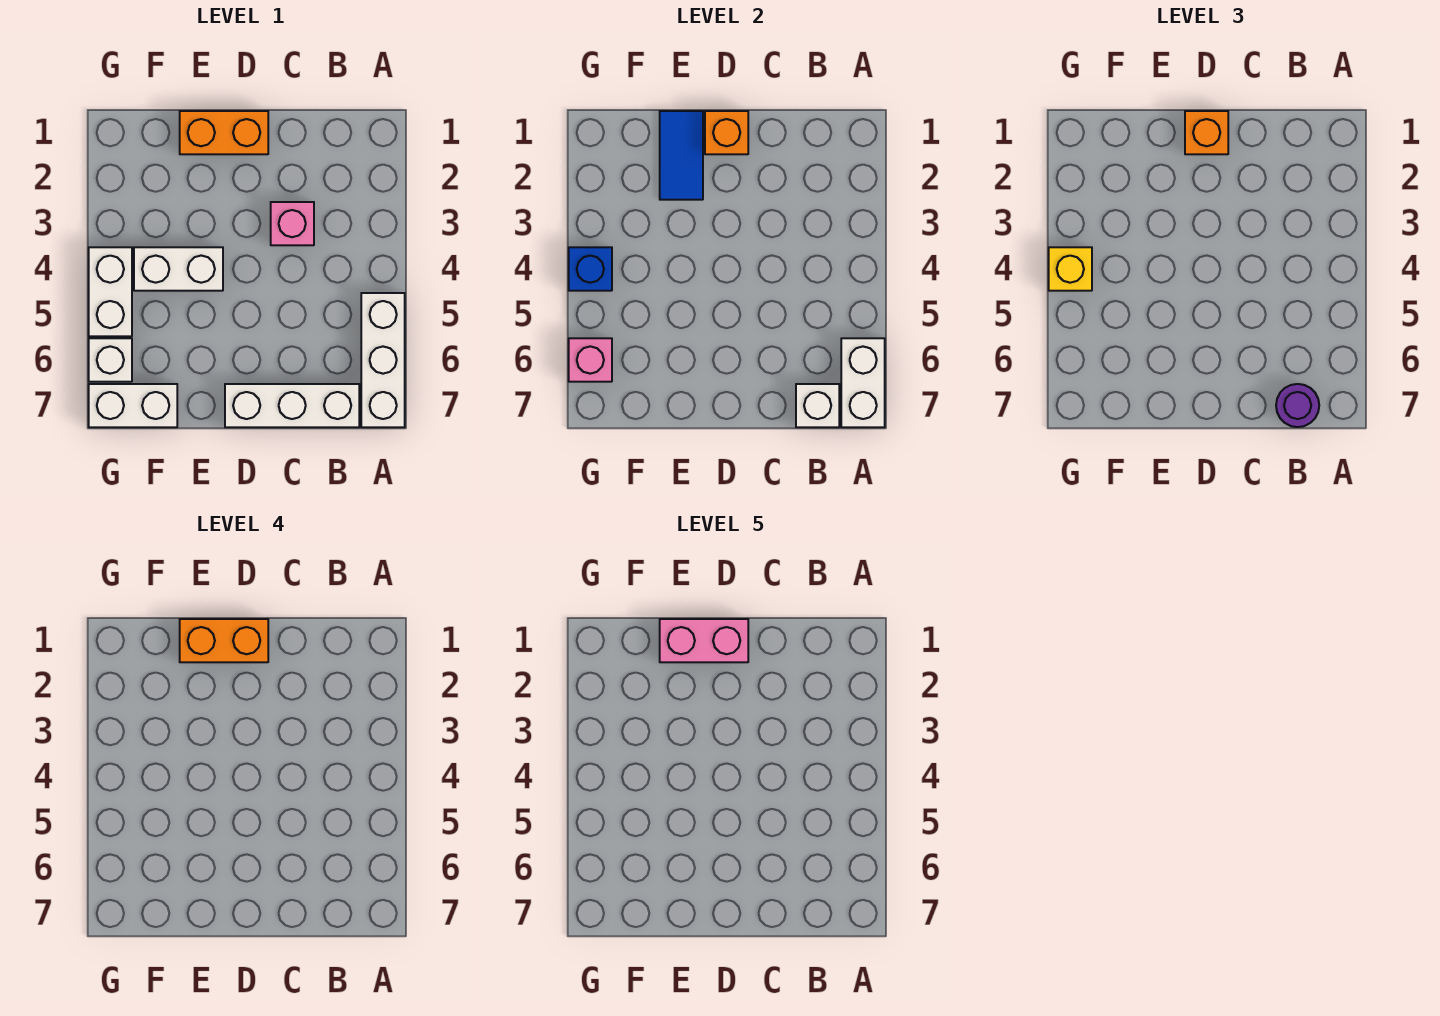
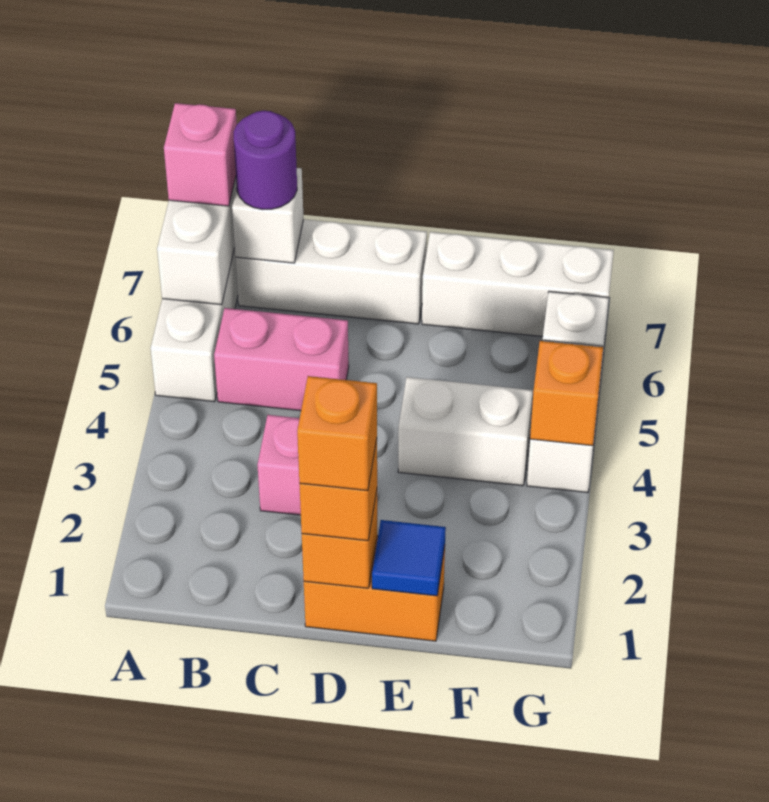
orange brick D1:E1 level 4 -> orange brick D1 level 4
pink brick D1:E1 level 5 -> pink brick B5:C5 level 1
blue tile E1:E2 level 2 -> blue tile E1 level 2
white brick F7:G7 level 1 -> white brick E7:G7 level 1
blue brick G4 level 2 -> orange brick G4 level 2
yellow brick G4 level 3 -> none
pink brick G6 level 2 -> pink brick A7 level 3

